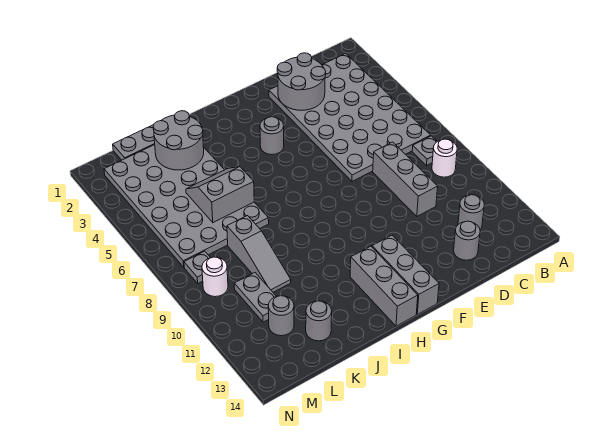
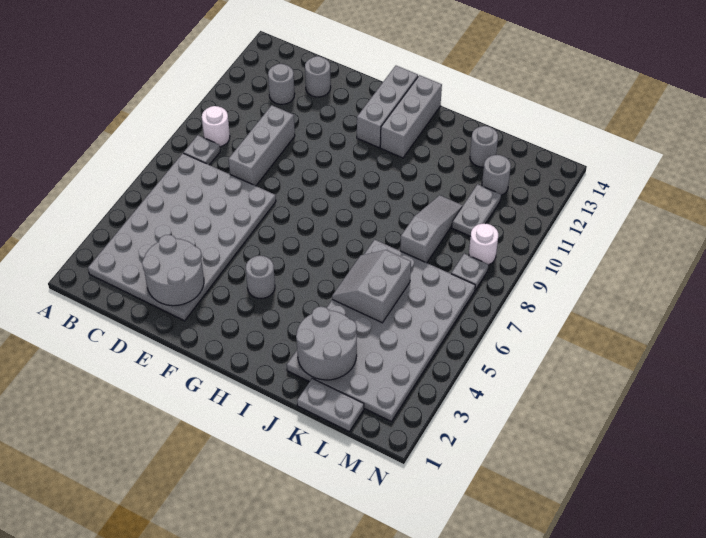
grey slope J5:K6 level 2 top 6 -> grey slope J5:K6 level 2 top K

